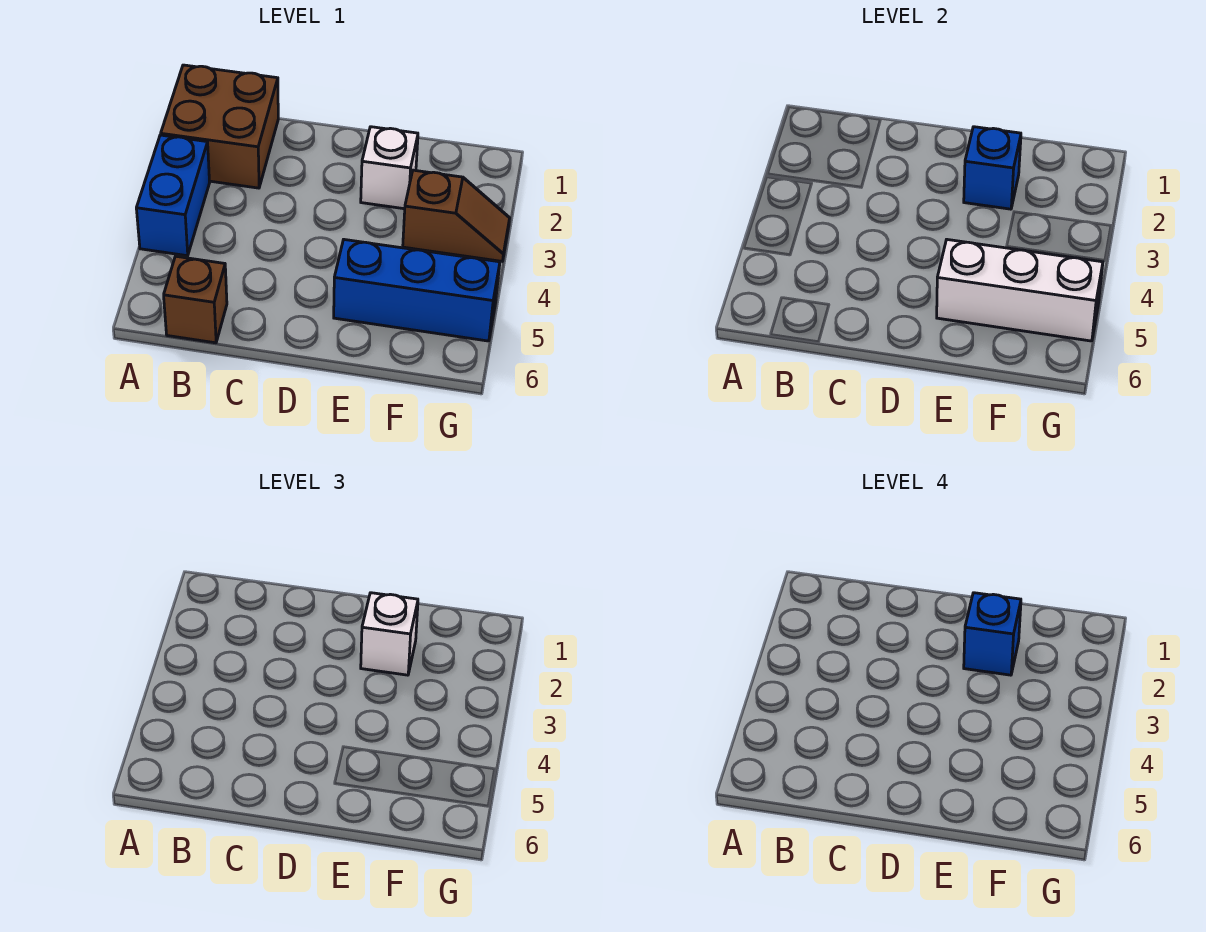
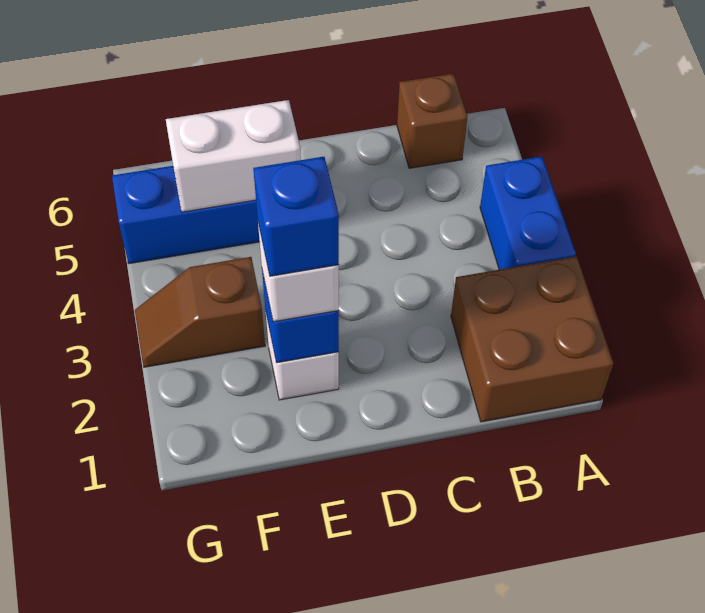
white brick E5:G5 level 2 -> white brick E5:F5 level 2

